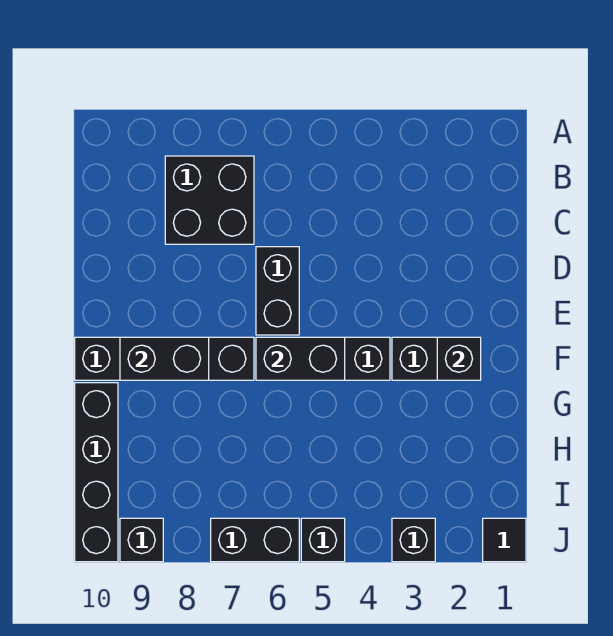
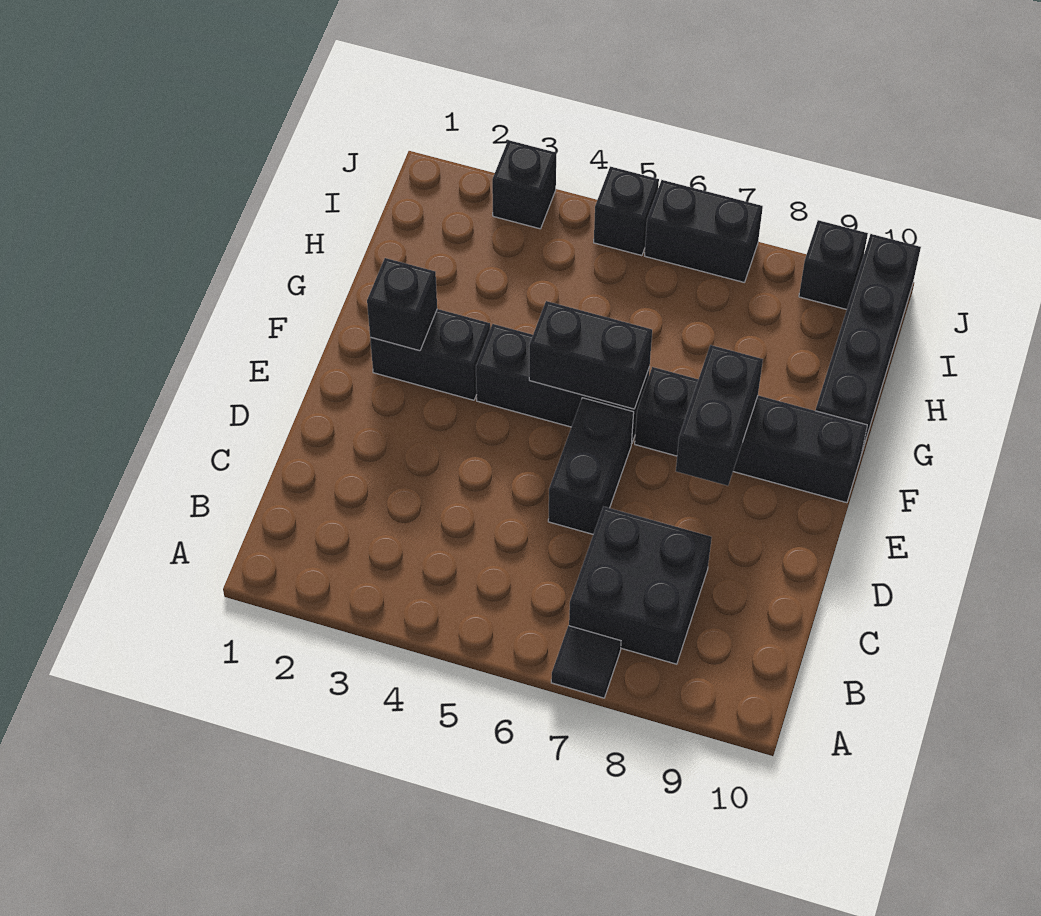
black brick F8:F9 level 2 -> black brick E8:F8 level 2
black tile J1 level 1 -> black tile A7 level 1

